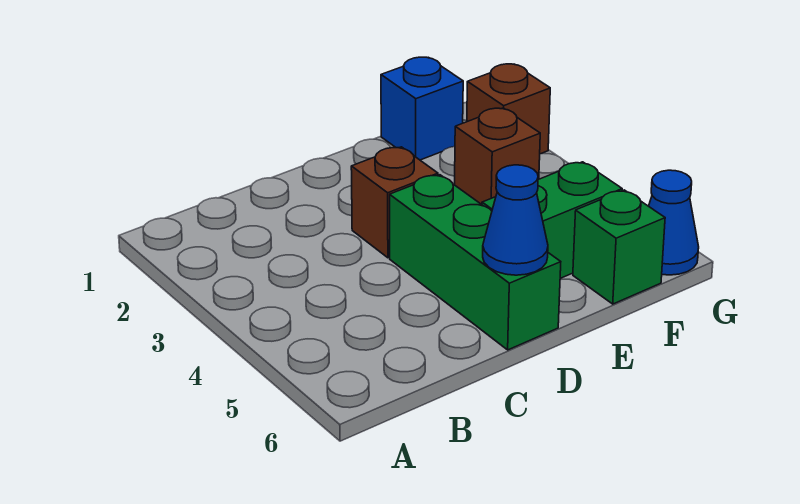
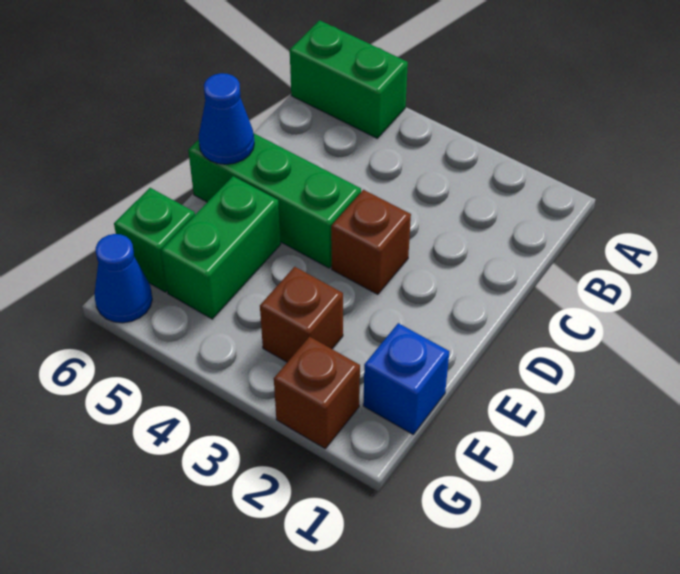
none -> green brick A5:A6 level 1

